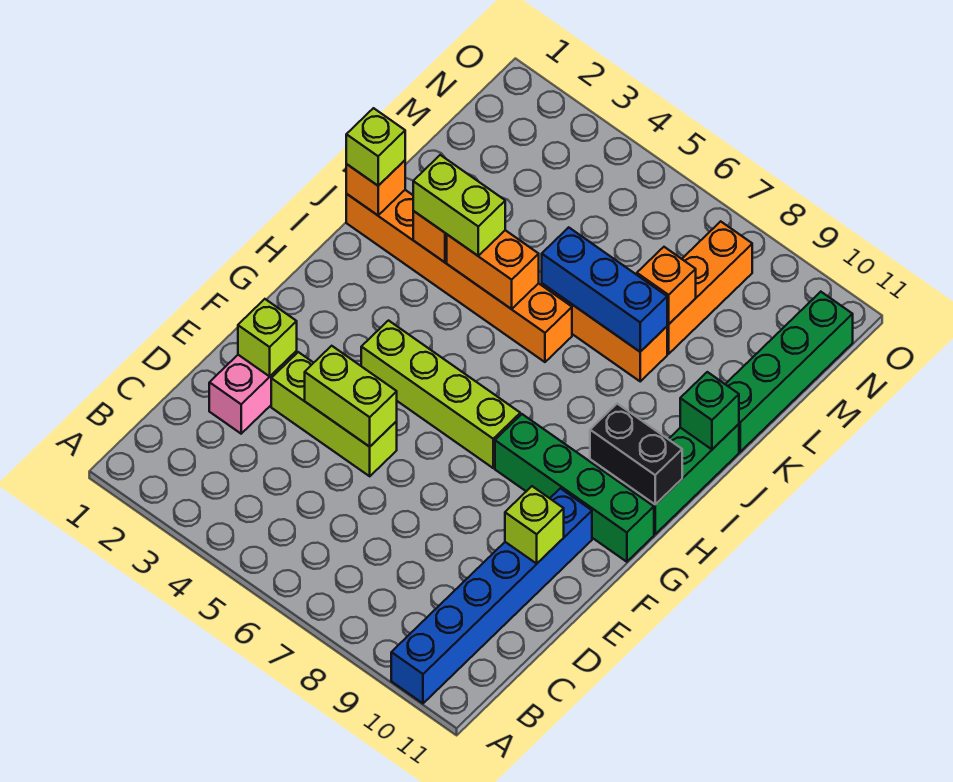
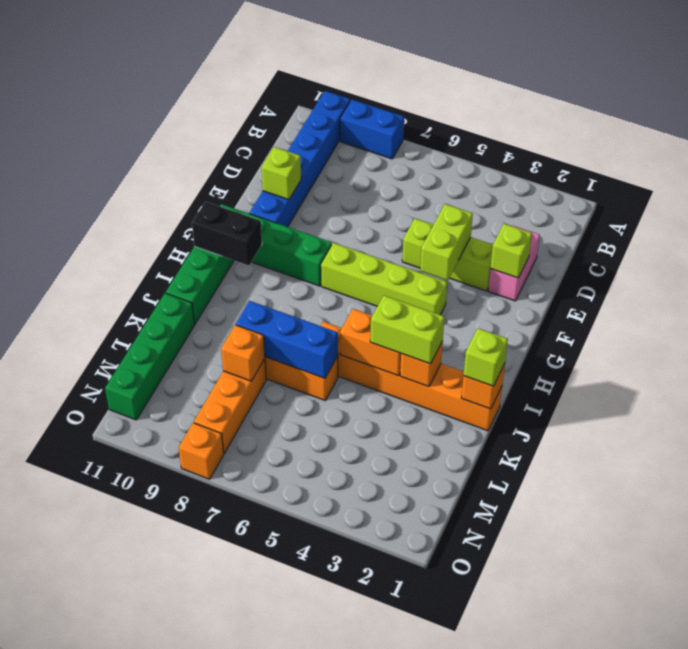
none -> blue brick A8:A9 level 1
lime brick E4:E5 level 2 -> lime brick E4:F4 level 2
green brick J11 level 2 -> none
none -> orange brick O8 level 1

